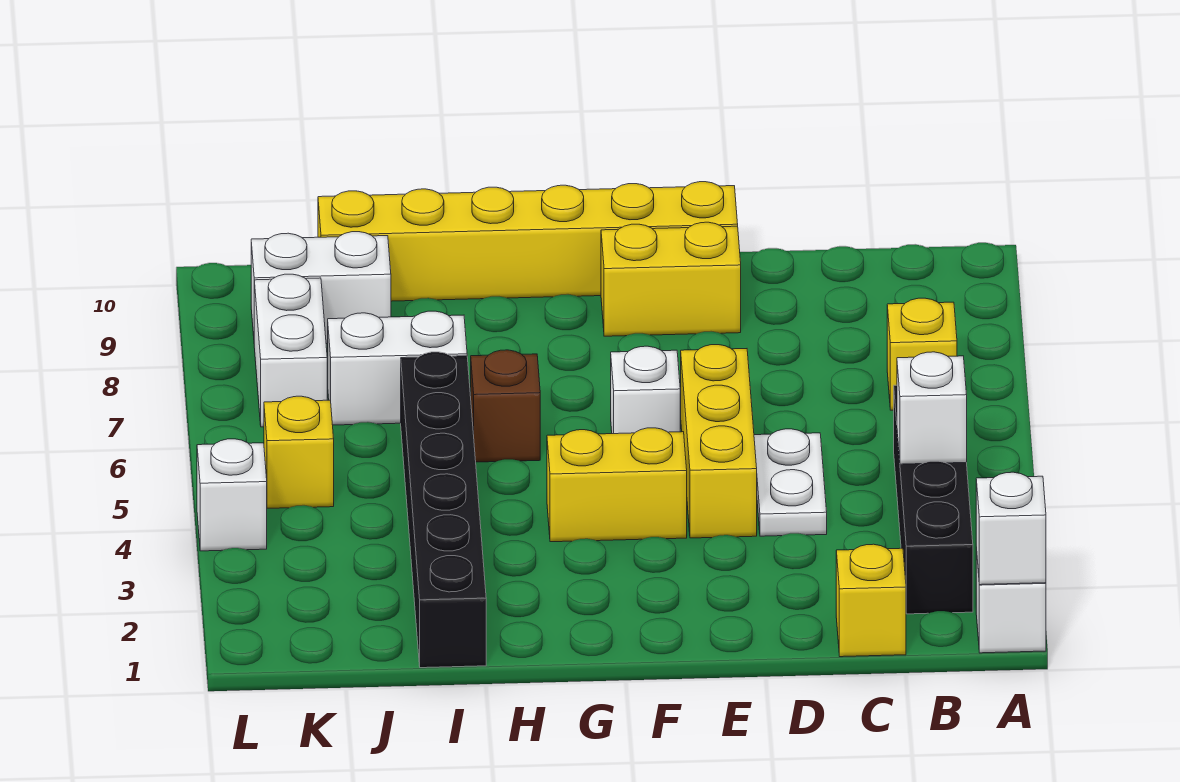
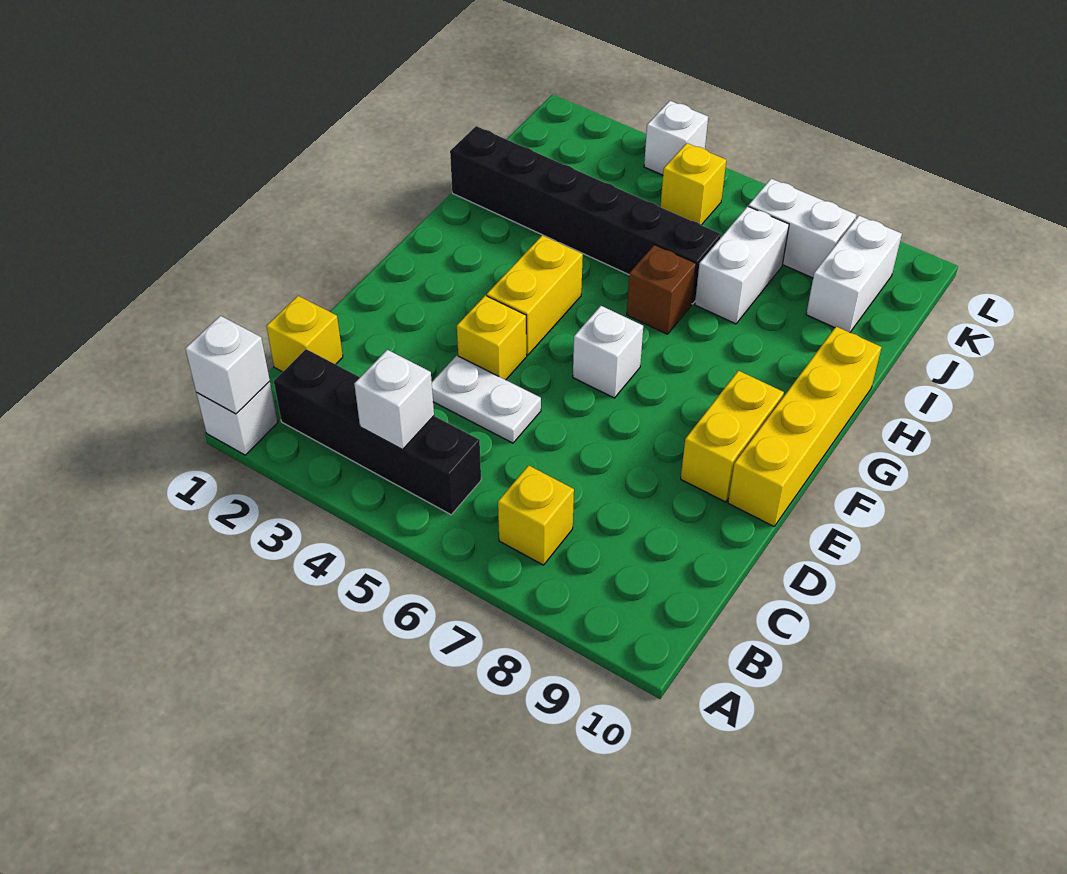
yellow brick E4:E6 level 1 -> yellow brick E4 level 1
yellow brick E10:J10 level 1 -> yellow brick E10:H10 level 1

